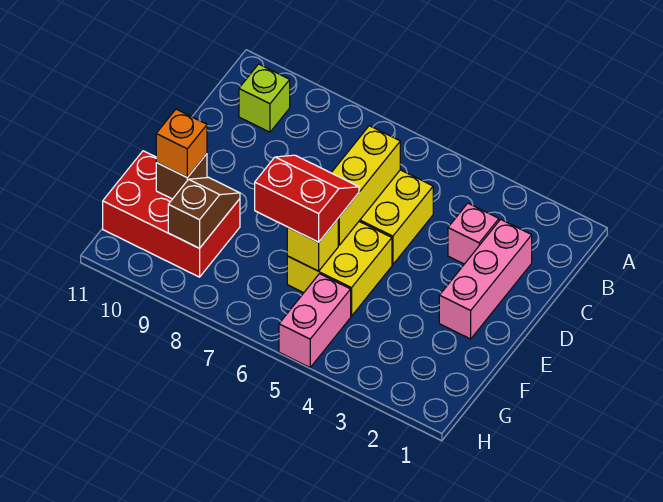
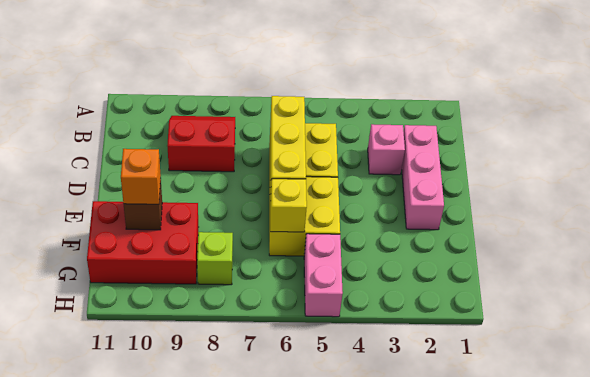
lime brick B10 level 1 -> lime brick G8 level 1
red slope E6:F7 level 3 top F -> red slope B8:C9 level 1 top C
brown slope F9:G9 level 2 top G -> none

